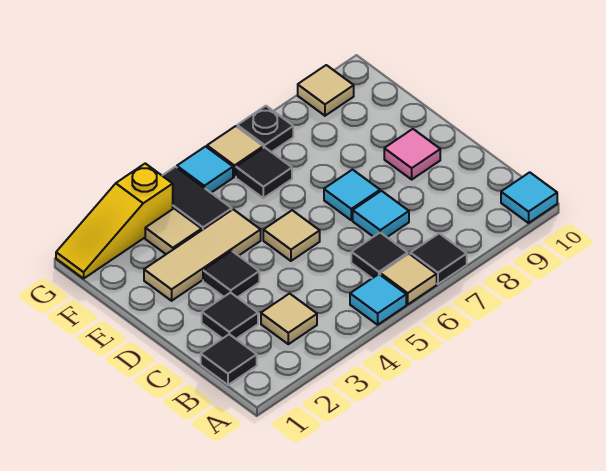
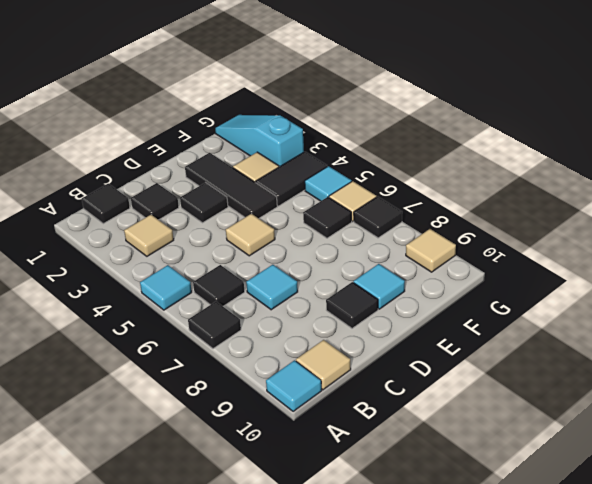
tan tile A6 level 1 -> tan tile B10 level 1
cyan tile D7 level 1 -> cyan tile E9 level 1
pink tile D9 level 1 -> black tile D9 level 1
tan tile E2:E4 level 1 -> black tile E2:E4 level 1
yellow slope G1:G3 level 1 top 3 -> cyan slope G1:G3 level 1 top 3
black plate G7 level 1 -> black tile G7 level 1

